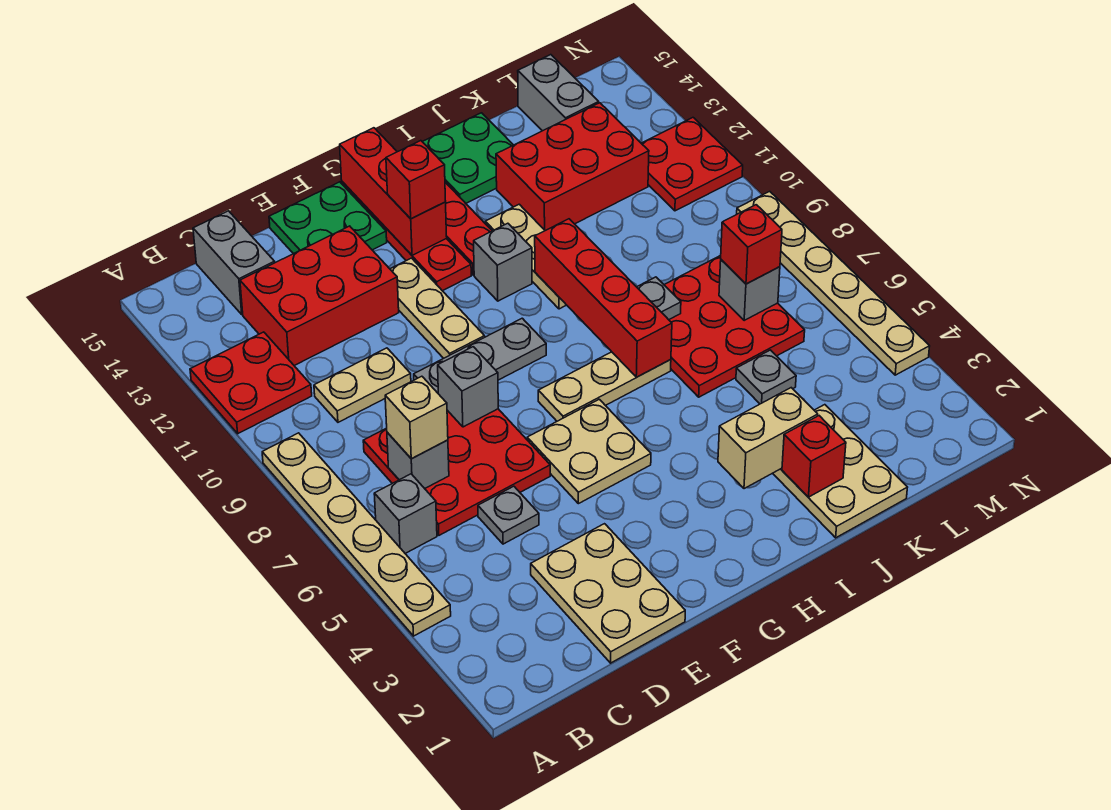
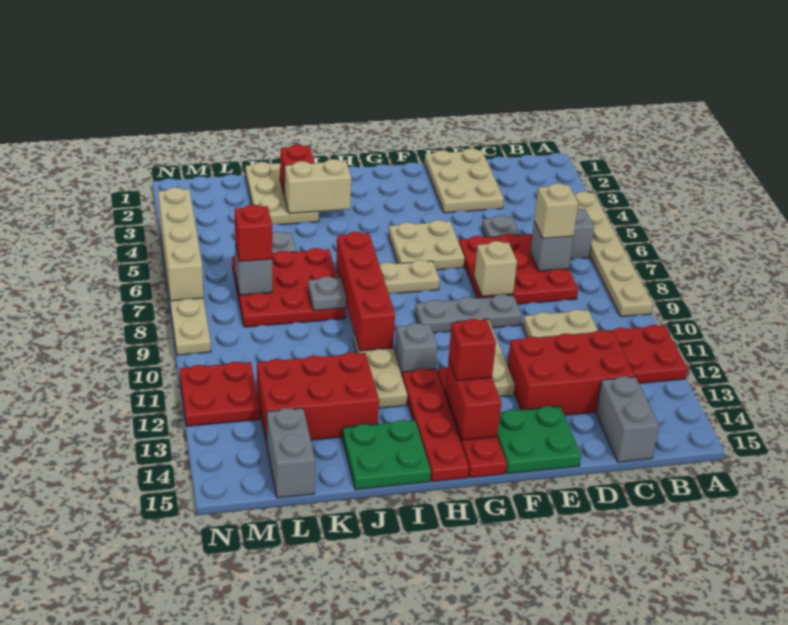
grey brick E8 level 2 -> tan brick E8 level 2
red brick G13:G15 level 2 -> red brick G13:G14 level 2
none -> tan brick N4:N7 level 2

